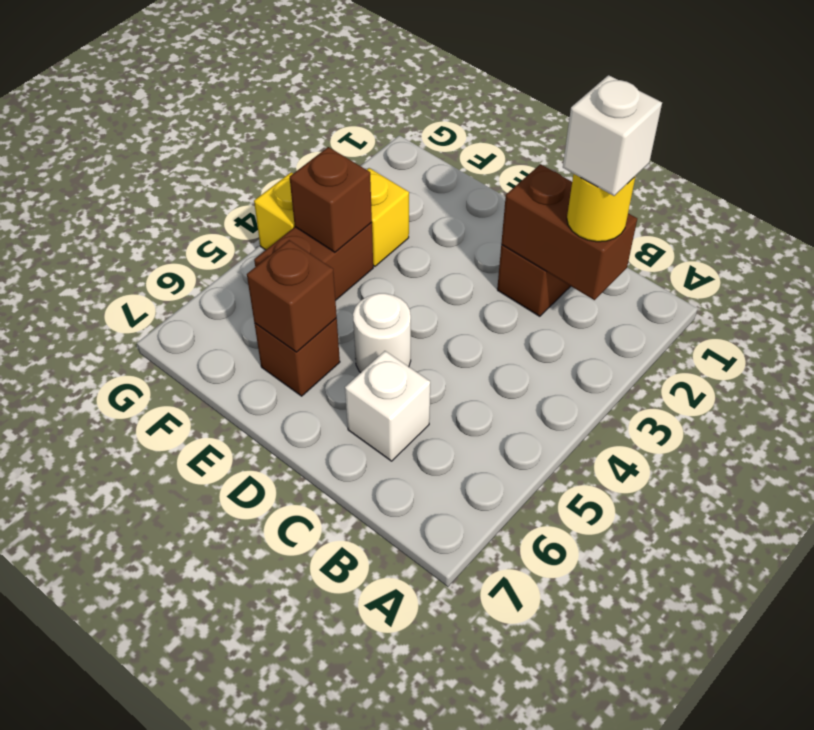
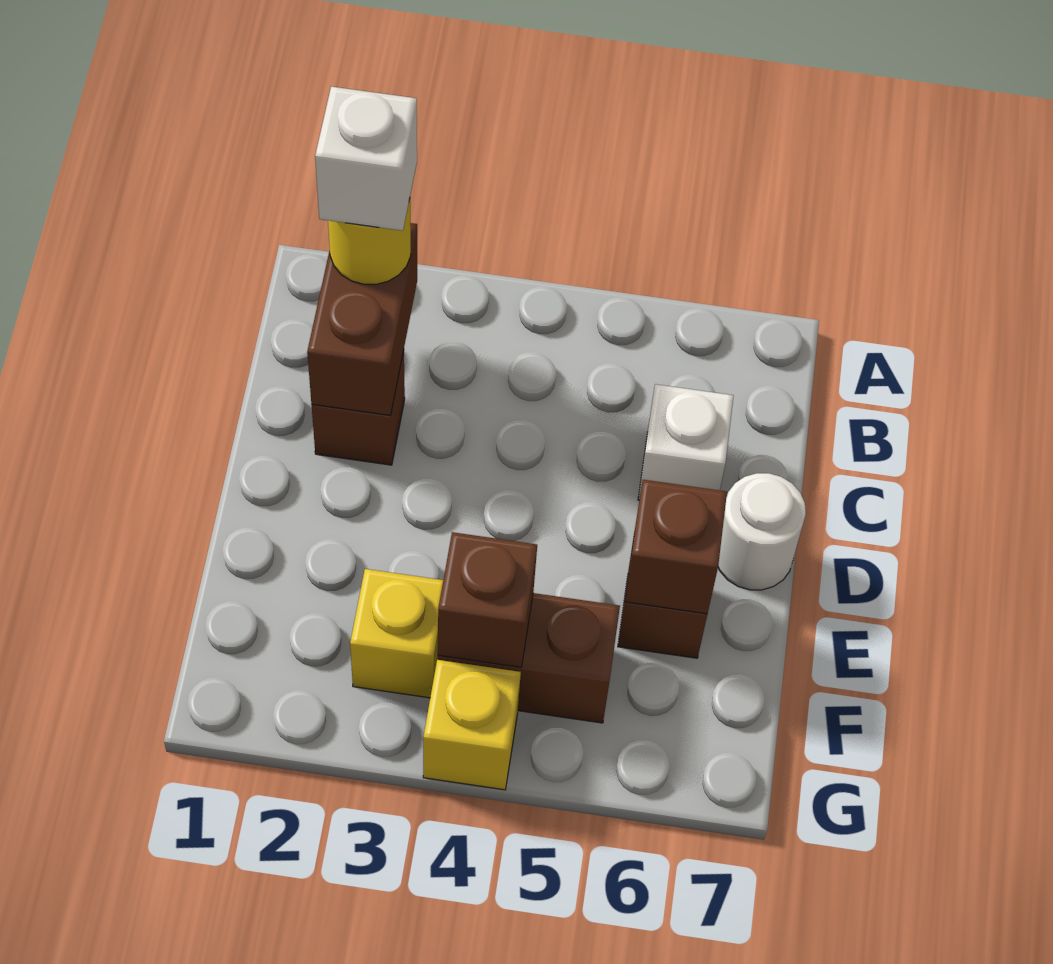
white round brick D5 level 1 -> white round brick D7 level 1

